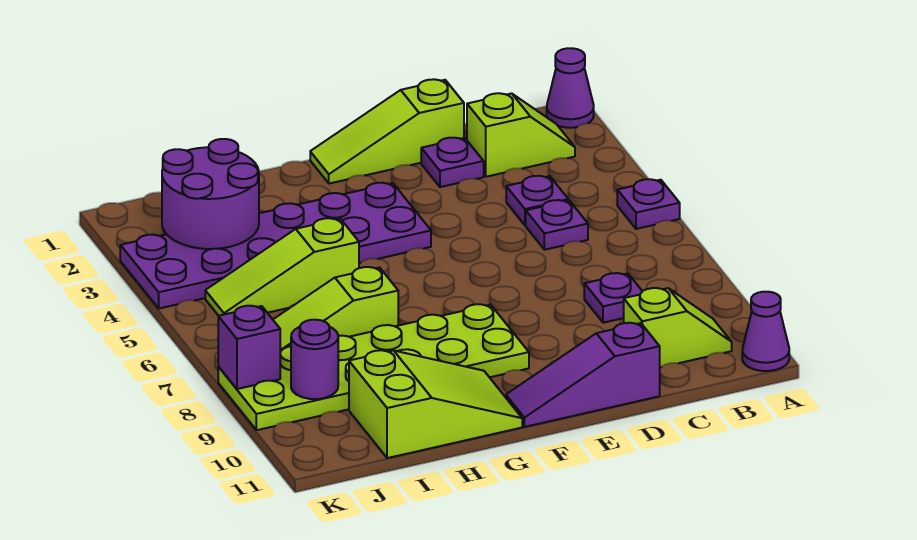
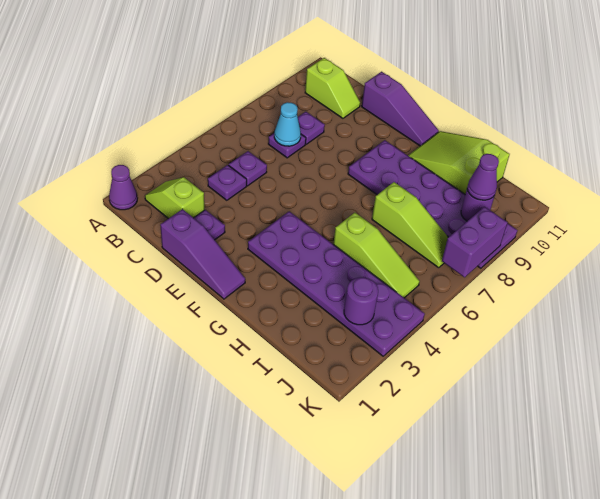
purple plate A5 level 1 -> purple plate C7 level 1
purple cone A11 level 1 -> purple cone J9 level 3
lime slope B10:C10 level 1 top C -> lime slope B10:C10 level 1 top B
none -> cyan cone C7 level 2
lime slope D1:F1 level 1 top D -> purple slope D1:F1 level 1 top D
lime plate F8:K9 level 1 -> purple plate F8:K9 level 1
purple round brick I2:J3 level 2 -> purple round brick J3 level 2
purple brick K8 level 2 -> purple brick K7:K8 level 2

